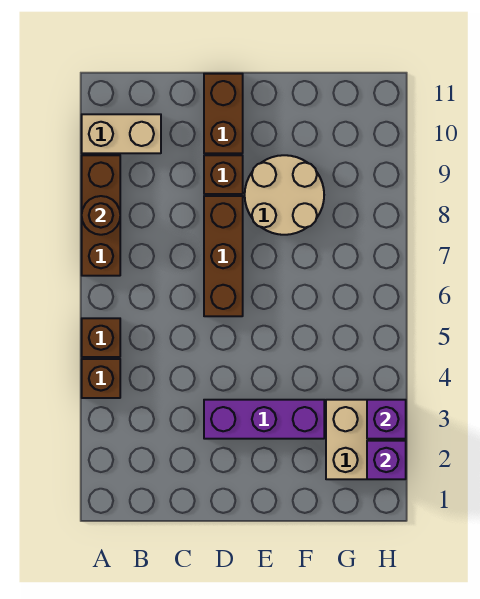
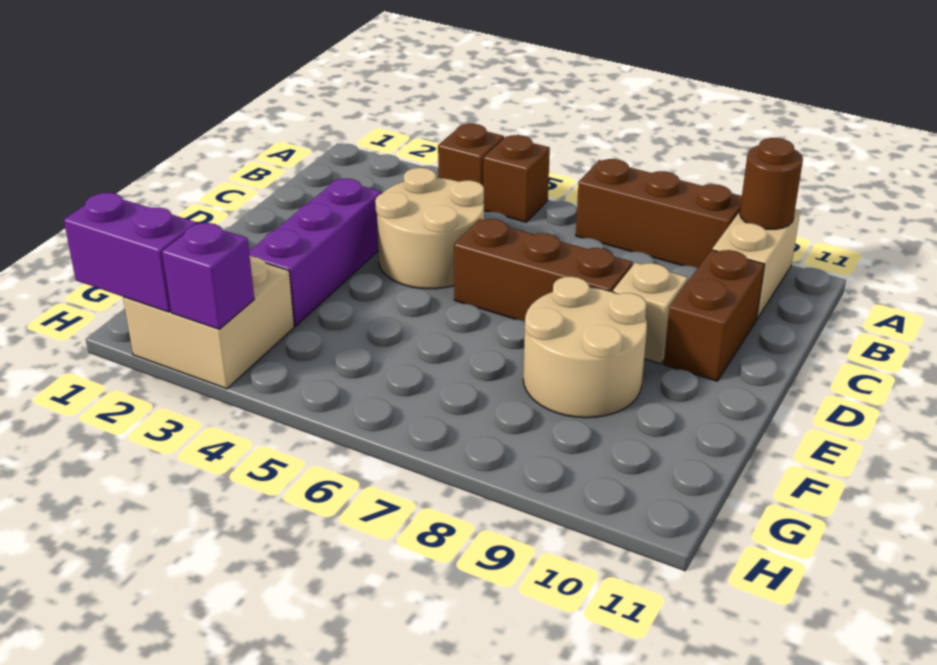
brown round brick A8 level 2 -> brown round brick A10 level 2
none -> tan round brick C4:D5 level 1
brown brick D9 level 1 -> tan brick D9 level 1
brown brick D10:D11 level 1 -> brown brick C10:D10 level 1
purple brick H2 level 2 -> purple brick H1:H2 level 2

